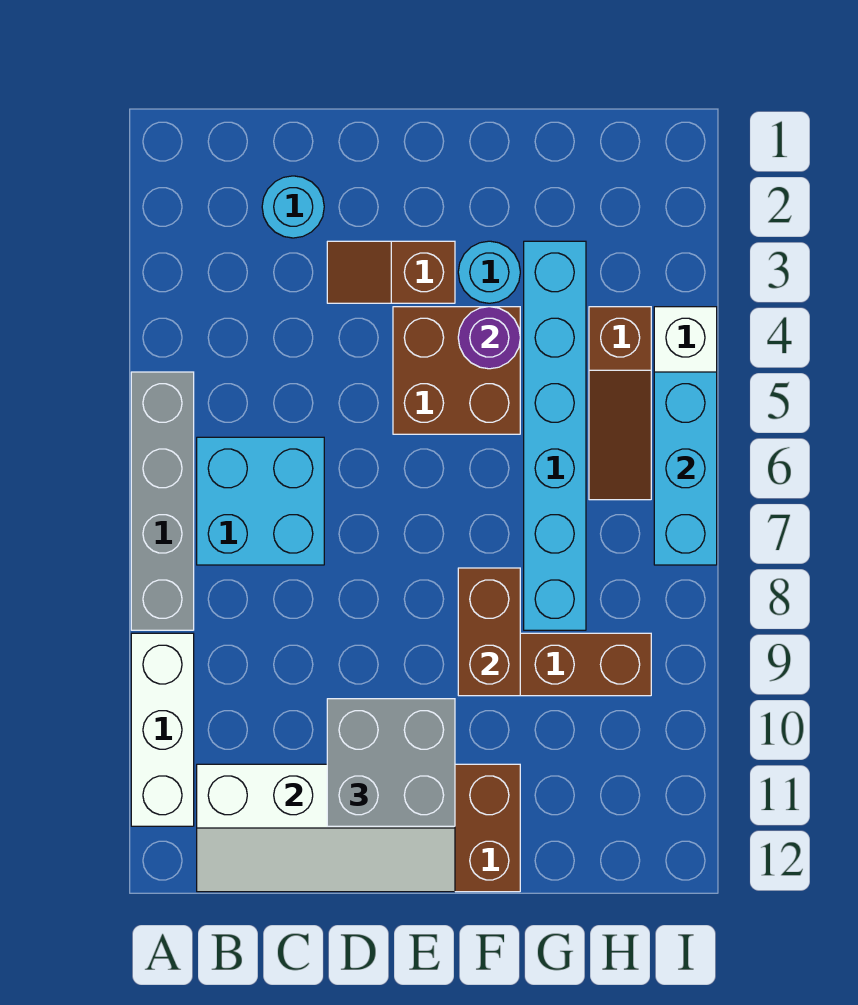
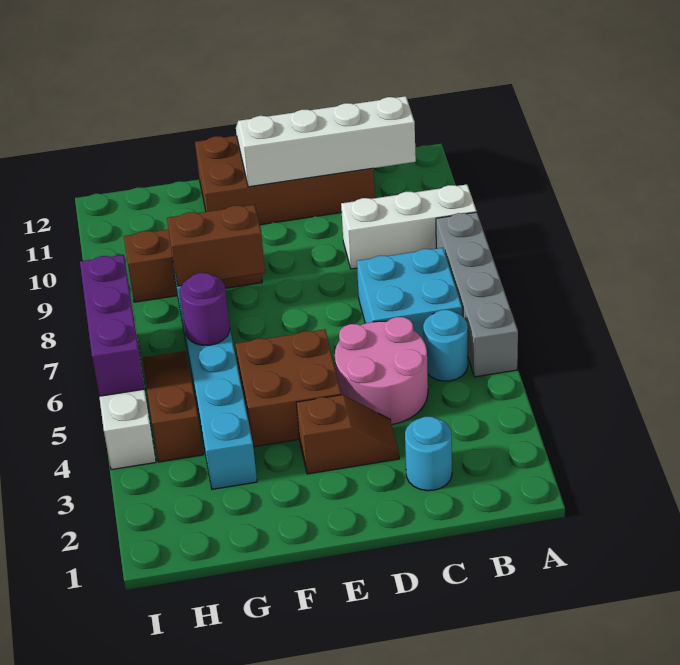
white brick A9:A11 level 1 -> white brick A9:C9 level 1
none -> pink round brick C4:D5 level 1
grey brick D10:E11 level 3 -> none
cyan round brick F3 level 1 -> cyan round brick B5 level 1
purple round brick F4 level 2 -> purple round brick G6 level 2
brown brick F8:F9 level 2 -> brown brick F8:G8 level 2
cyan brick I5:I7 level 2 -> purple brick I5:I7 level 2

